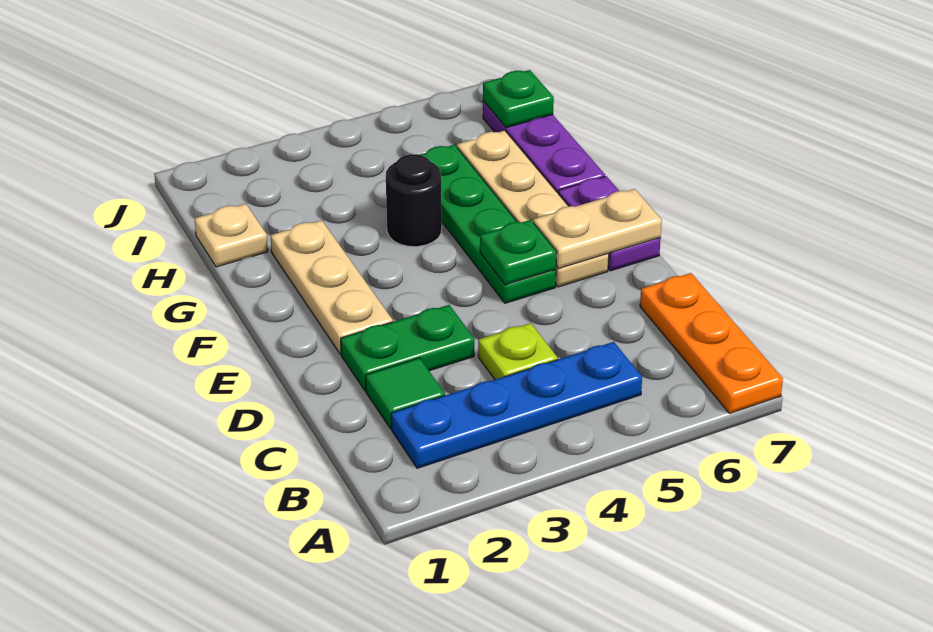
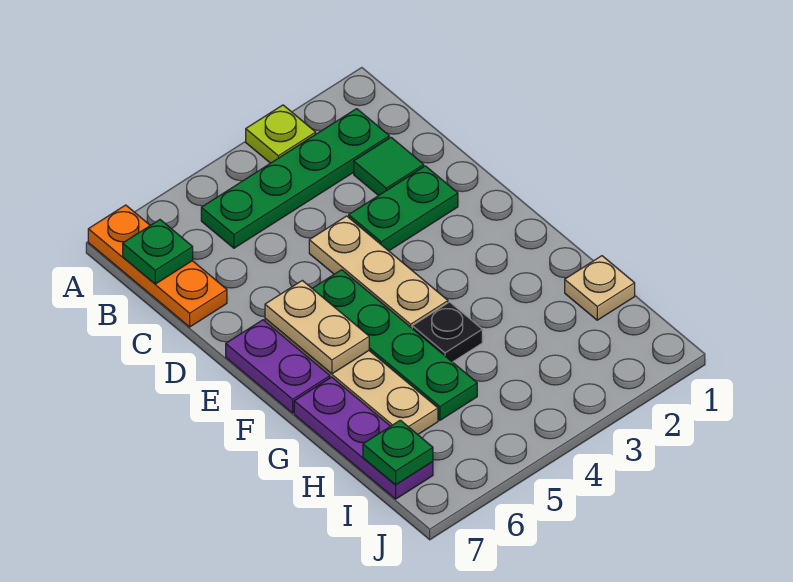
blue plate B2:B5 level 1 -> green plate B2:B5 level 1
lime plate C4 level 1 -> lime plate A3 level 1
tan plate E2:G2 level 1 -> tan plate D4:F4 level 1
green plate E5 level 2 -> green plate B7 level 2
tan plate E6:E7 level 2 -> tan plate E6:F6 level 2
black round brick G4 level 1 -> black plate G4 level 1

